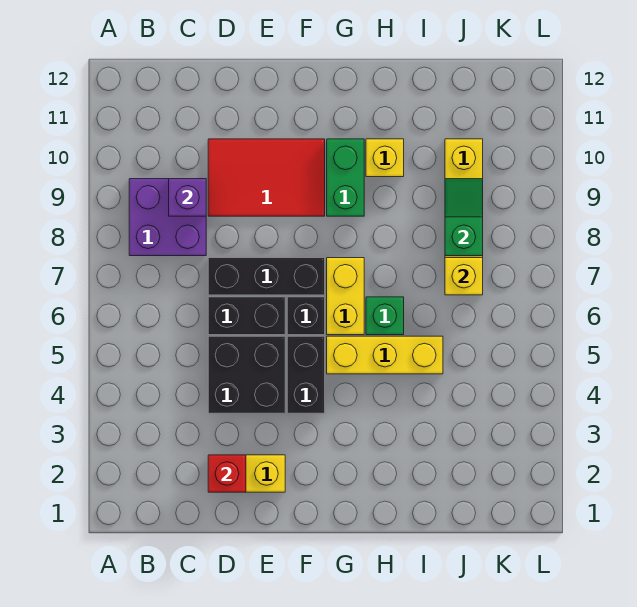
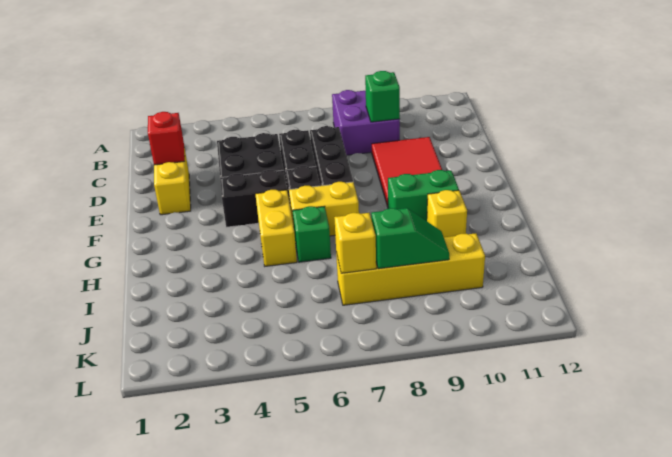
purple brick C9 level 2 -> green brick C9 level 2
yellow brick G5:I5 level 1 -> yellow brick G5:H5 level 1

